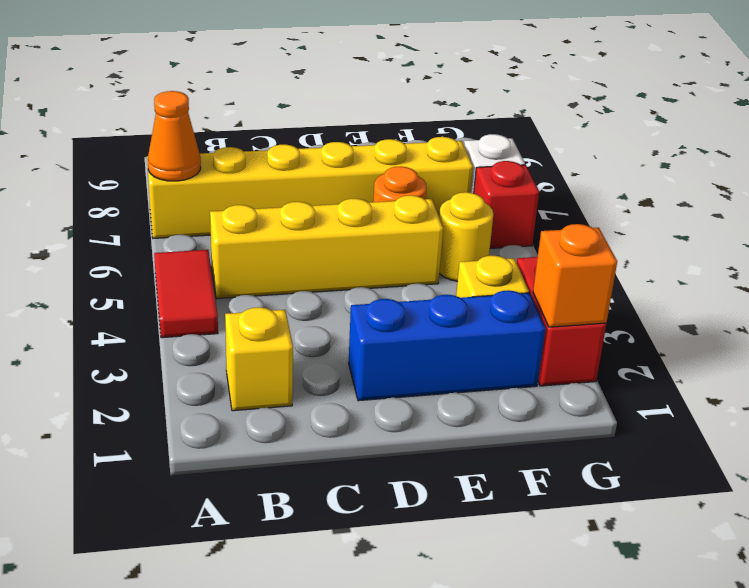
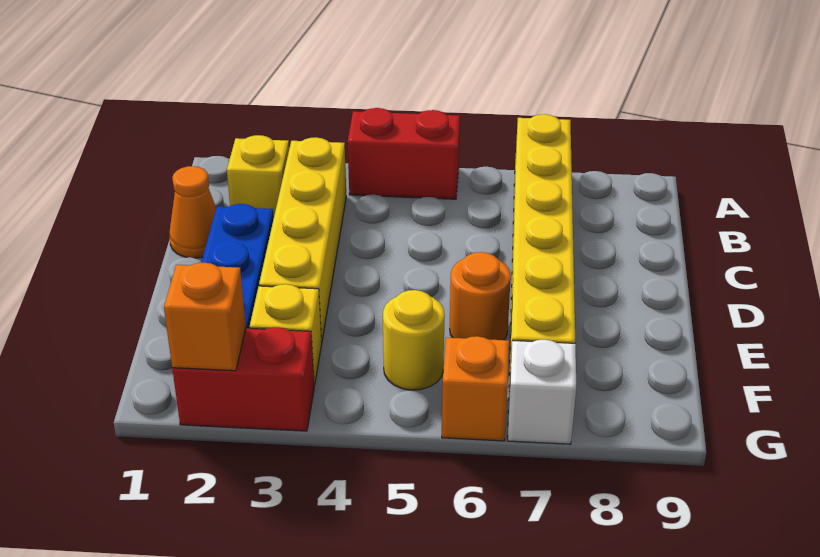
red tile A4:A5 level 1 -> red brick A4:A5 level 1
orange cone A7 level 2 -> orange cone C1 level 1
yellow brick B5:E5 level 1 -> yellow brick B3:E3 level 1
red brick G6 level 1 -> orange brick G6 level 1

